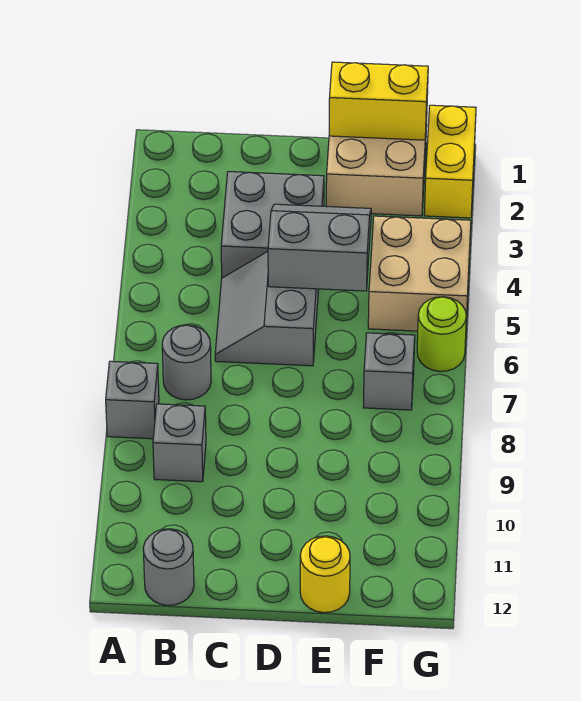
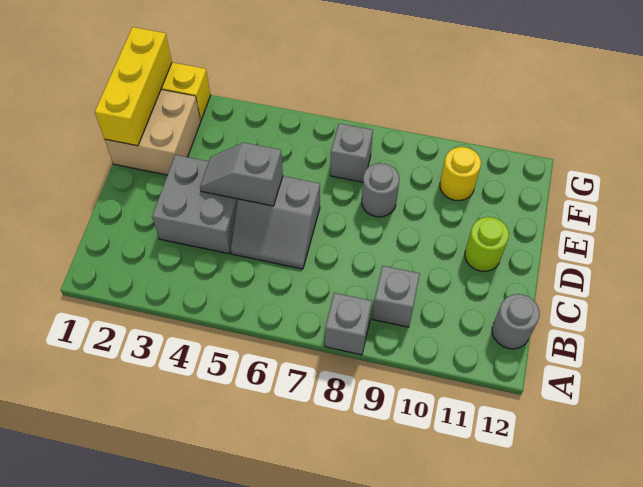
grey round brick B7 level 1 -> grey round brick E8 level 1
grey slope D4:E5 level 2 top 5 -> grey slope D4:D5 level 2 top 5
yellow brick E1:F1 level 2 -> yellow brick E1:G1 level 2
yellow round brick E12 level 1 -> yellow round brick F10 level 1
tan brick F4:G5 level 1 -> none
lime round brick G6 level 1 -> lime round brick D11 level 1

